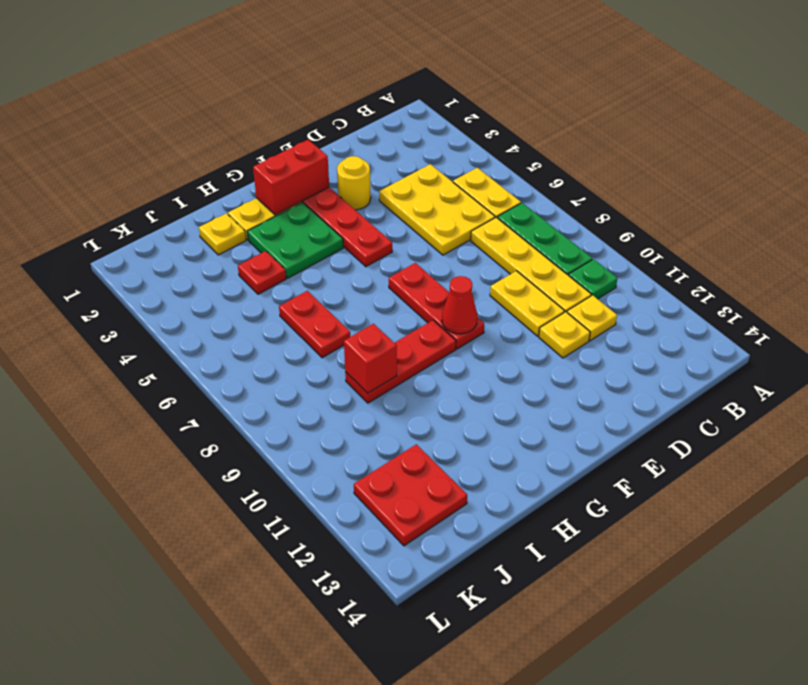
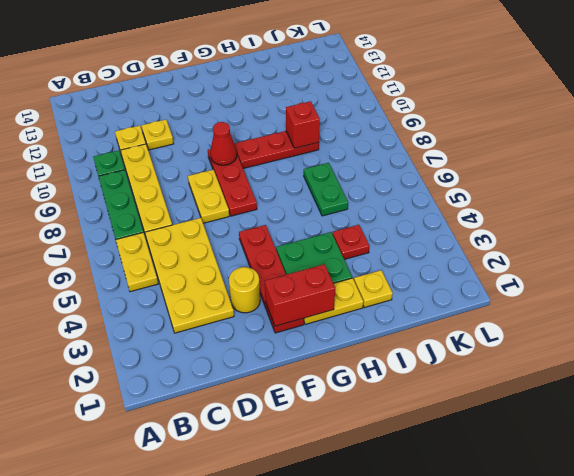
yellow plate C4:D6 level 1 -> yellow plate C3:D6 level 1
yellow plate D9:D10 level 1 -> yellow plate E7:E8 level 1
red plate I6:I7 level 1 -> green plate I6:I7 level 1
red plate J12:K13 level 1 -> none

